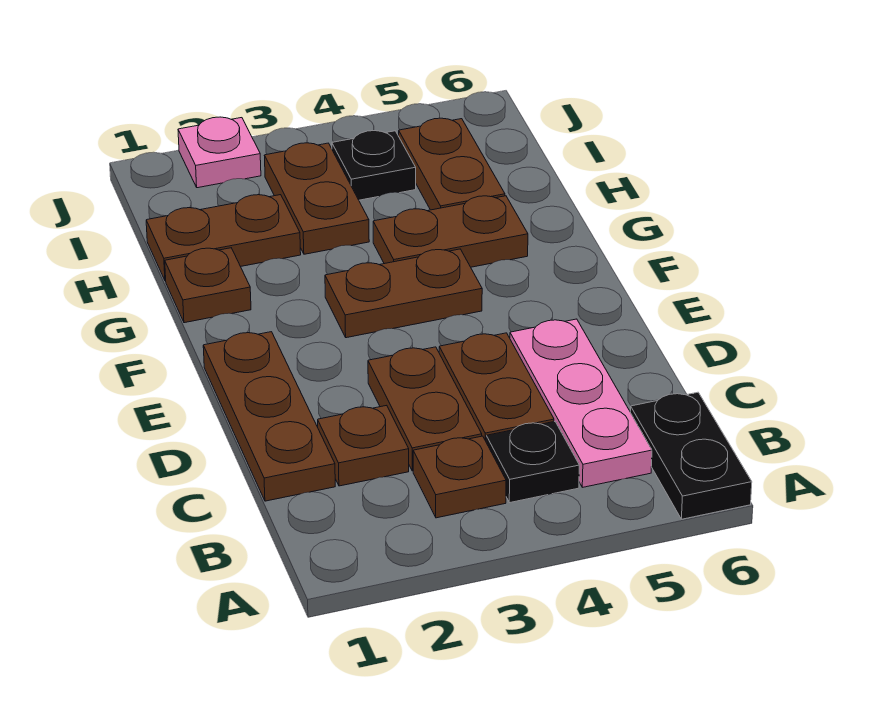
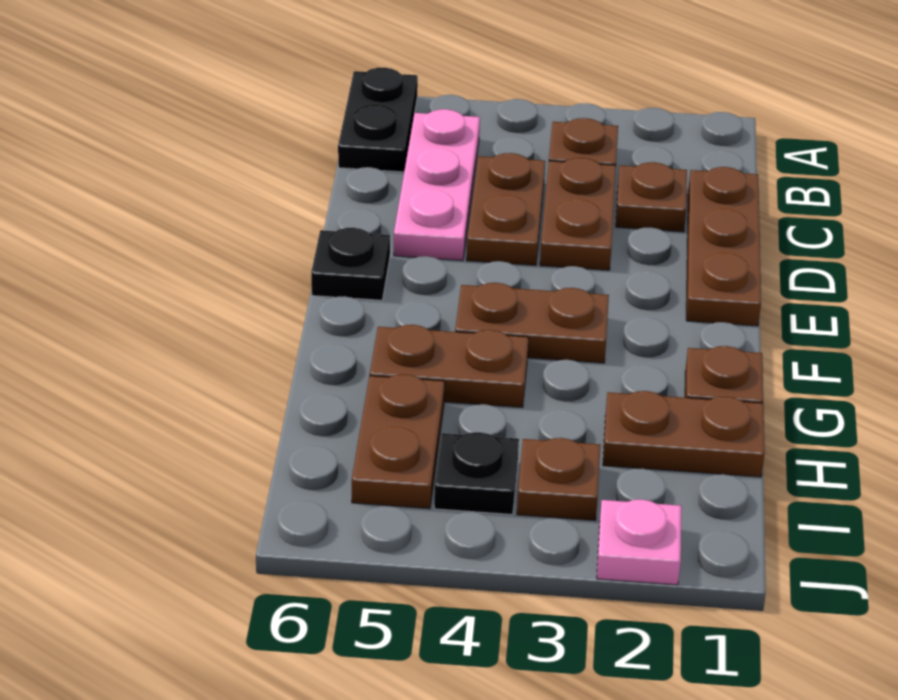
black plate B4 level 1 -> black plate E6 level 1
brown plate H3:I3 level 1 -> brown plate I3 level 1

